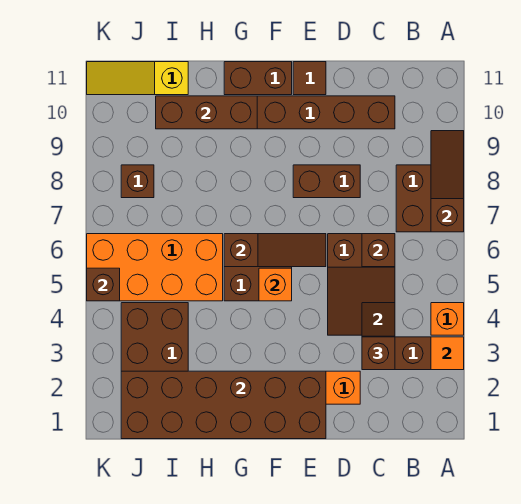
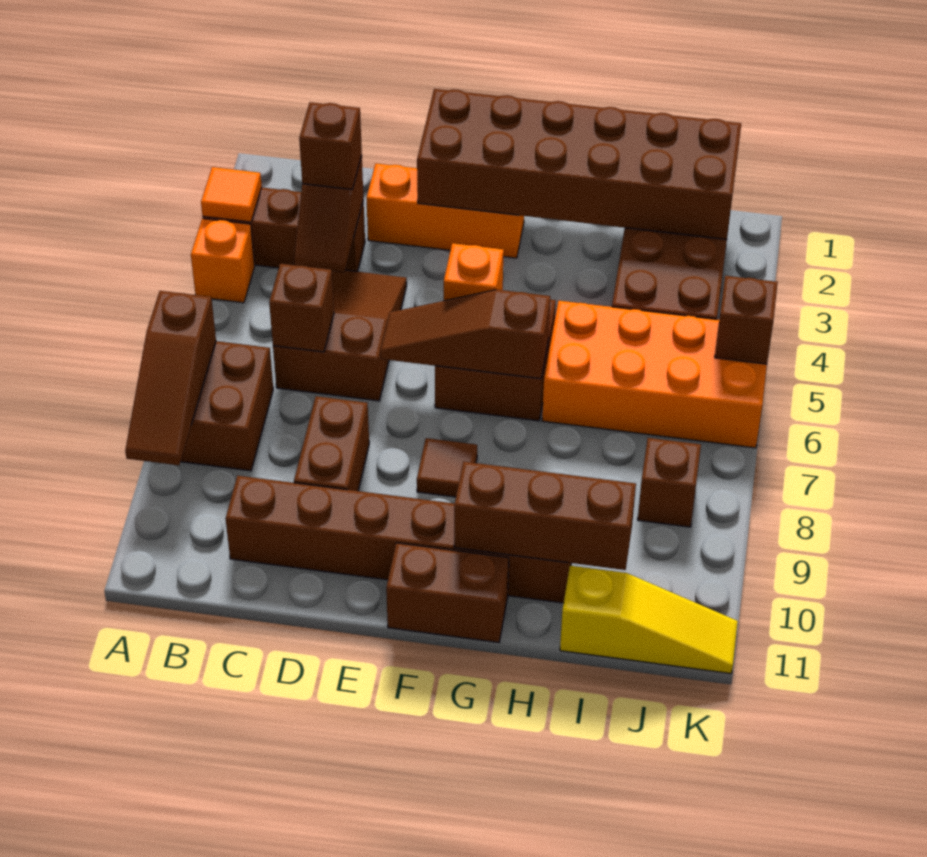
brown brick D8:E8 level 1 -> brown brick D8:D9 level 1
brown tile E11 level 1 -> brown tile F8 level 1

